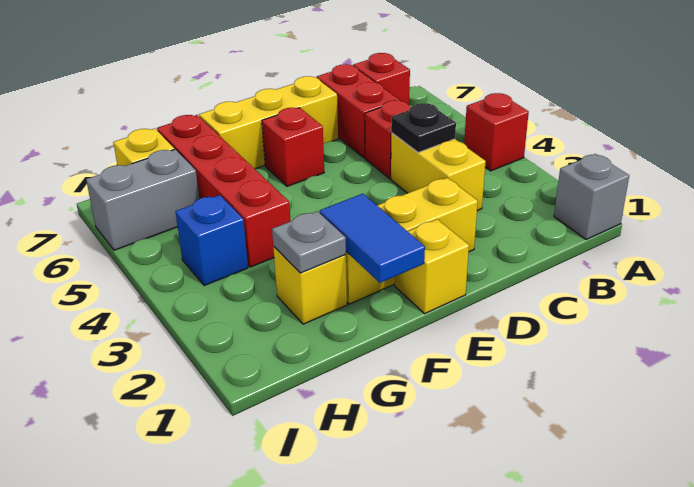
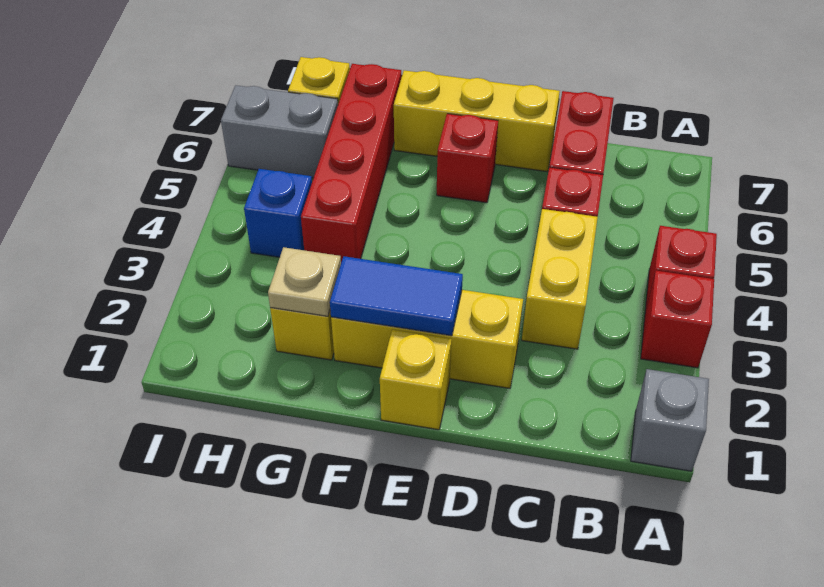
red brick B7 level 1 -> red brick A3 level 1
black plate C4 level 2 -> none
blue tile F1:F2 level 2 -> blue tile E2:F2 level 2
grey plate G2 level 2 -> tan plate G2 level 2

